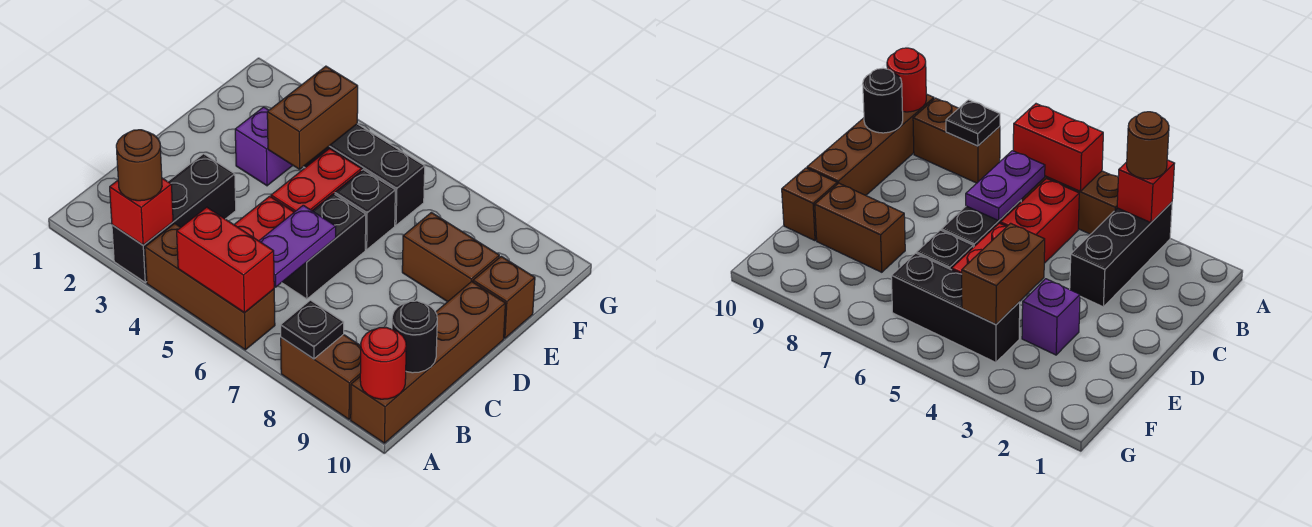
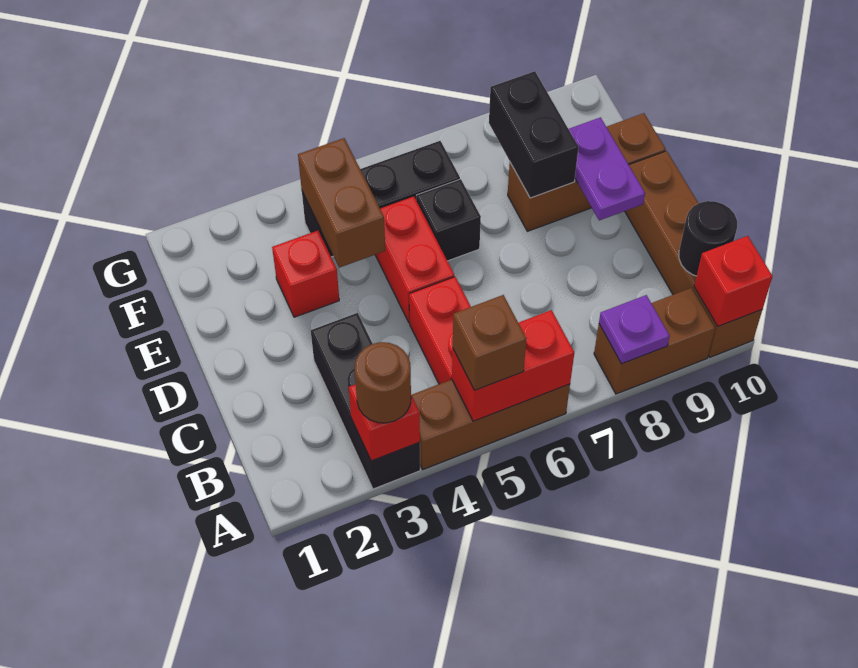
none -> brown brick A5 level 3
black plate A8 level 2 -> purple plate A8 level 2
red round brick A10 level 2 -> red brick A10 level 2
purple plate B6:C6 level 2 -> purple plate D9:E9 level 2
black brick C6:D6 level 1 -> black brick E8:F8 level 2
purple brick E3 level 1 -> red brick E3 level 1

